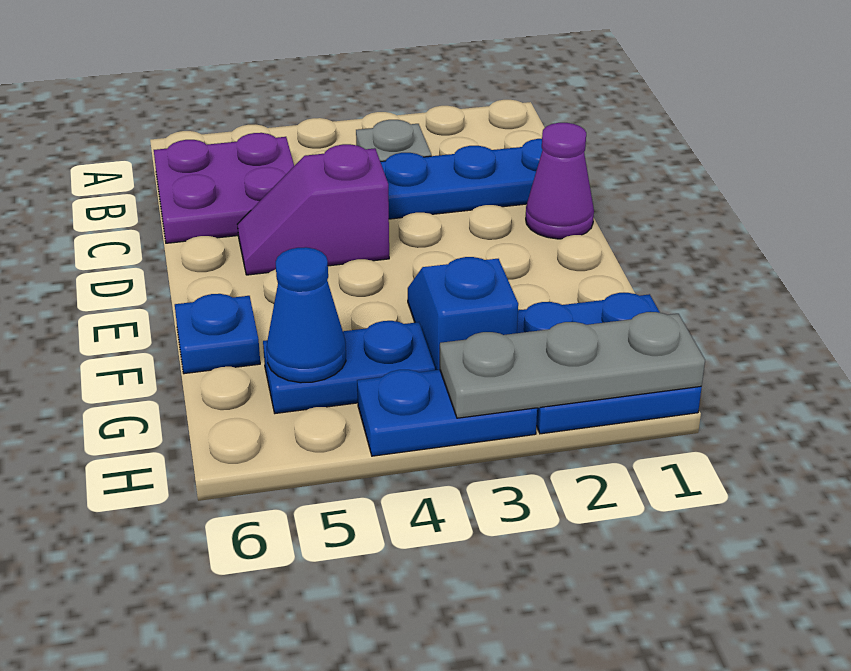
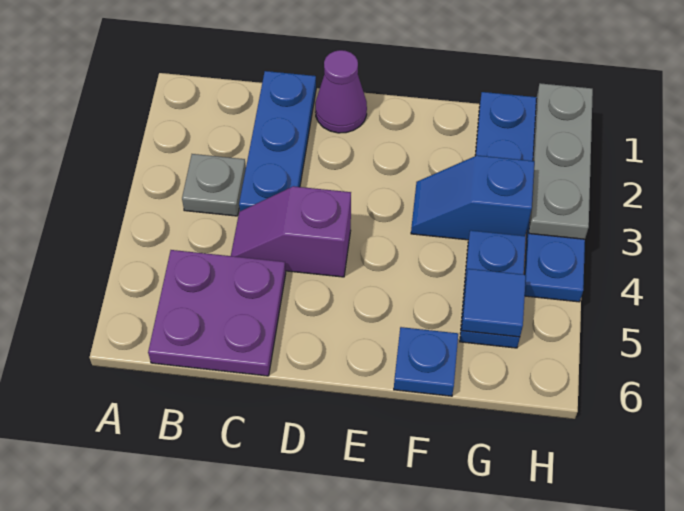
purple slope D4:D5 level 1 top 4 -> purple slope C4:D4 level 1 top D
blue cone G5 level 2 -> blue tile G5 level 2

